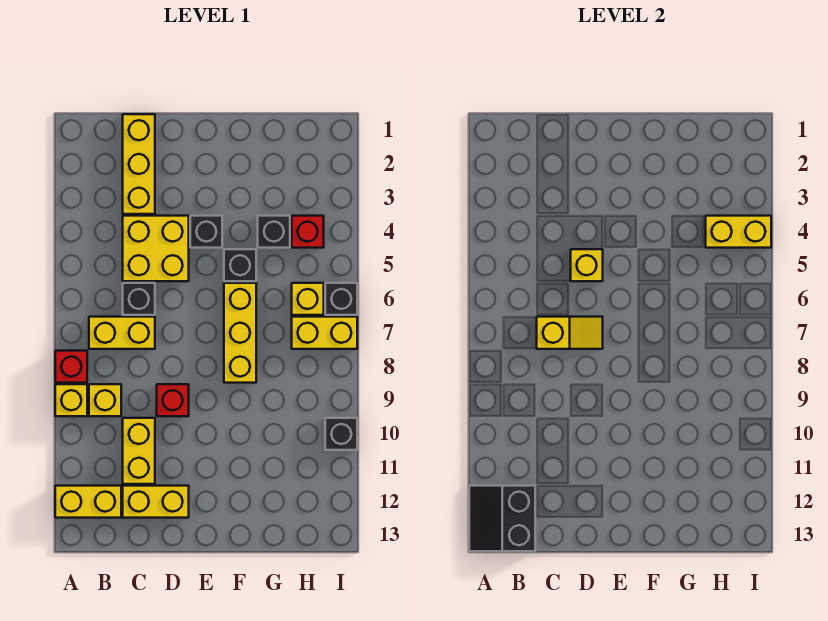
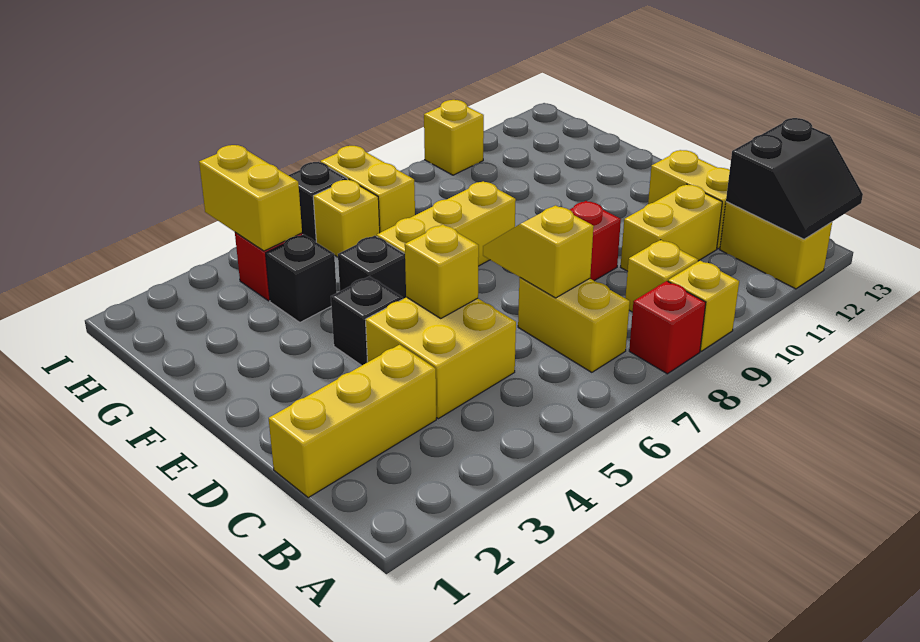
black brick C6 level 1 -> none
black brick I10 level 1 -> yellow brick I10 level 1

